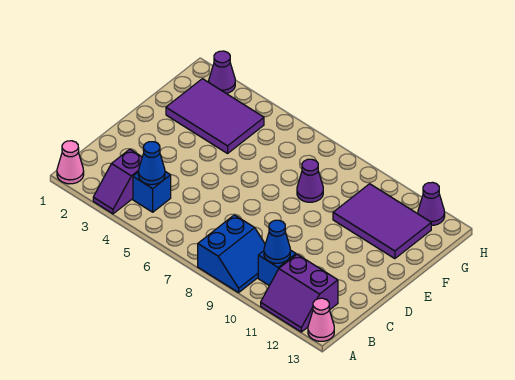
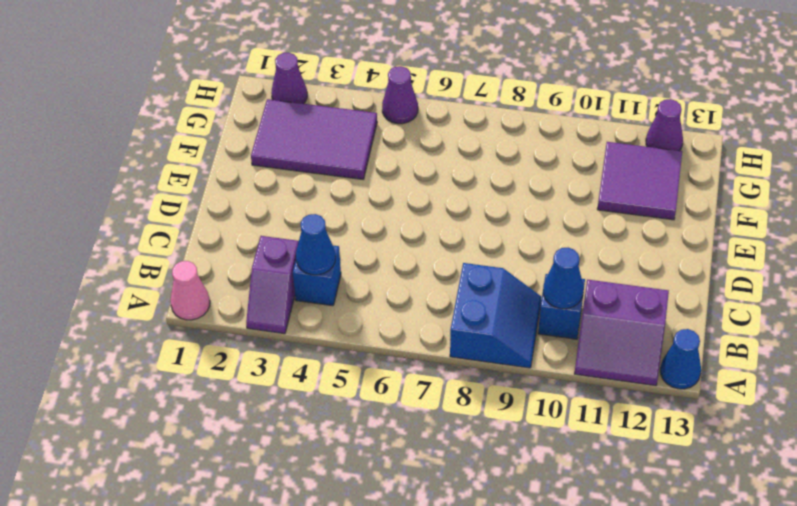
pink cone A13 level 1 -> blue cone A13 level 1
purple cone F8 level 1 -> purple cone H5 level 1
purple tile F10:G12 level 1 -> purple tile F11:G12 level 1

